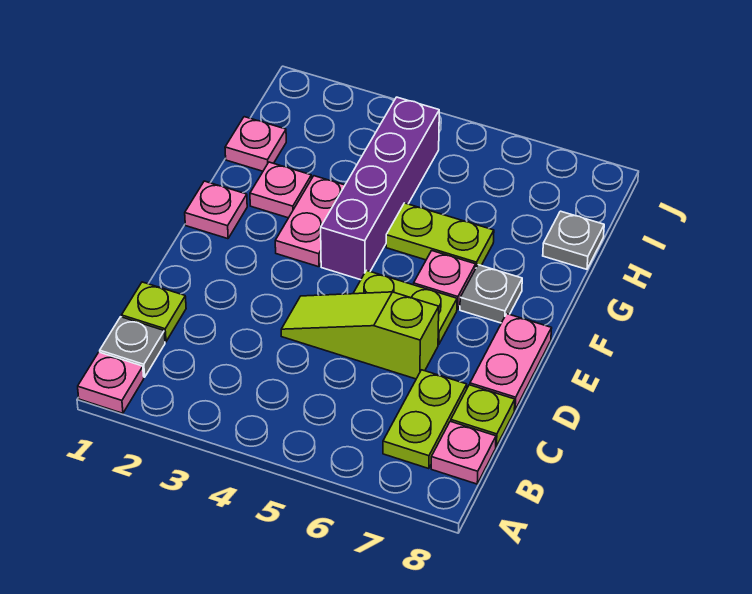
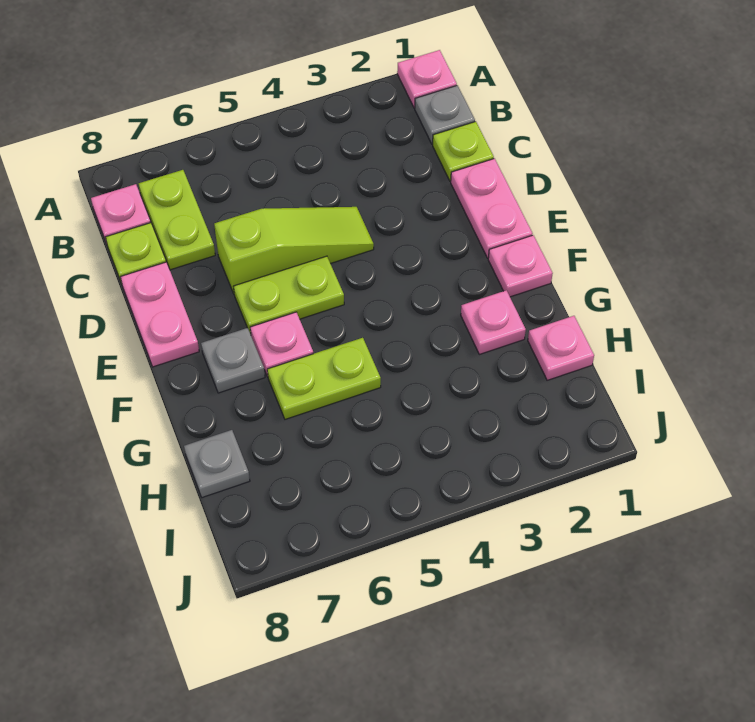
pink plate F3:G3 level 1 -> pink plate D1:E1 level 1
purple brick F4:I4 level 1 -> none

